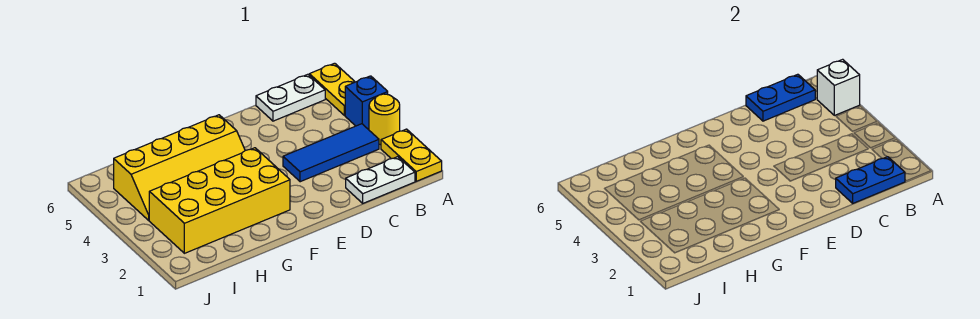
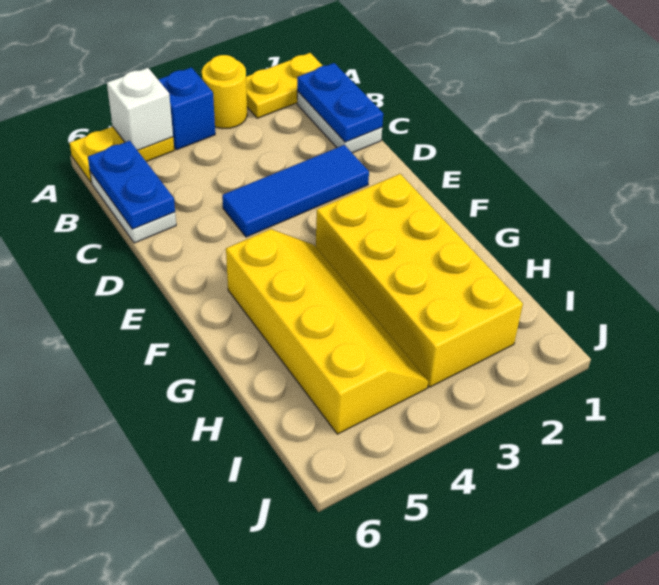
blue tile B3:D3 level 1 -> blue tile D2:D4 level 1

